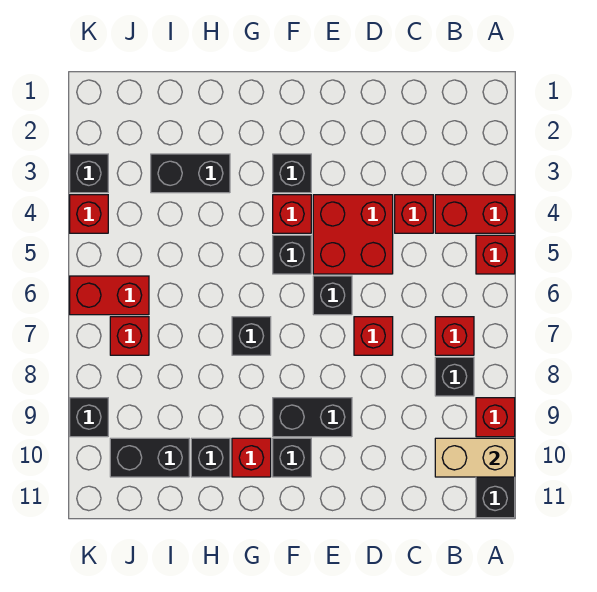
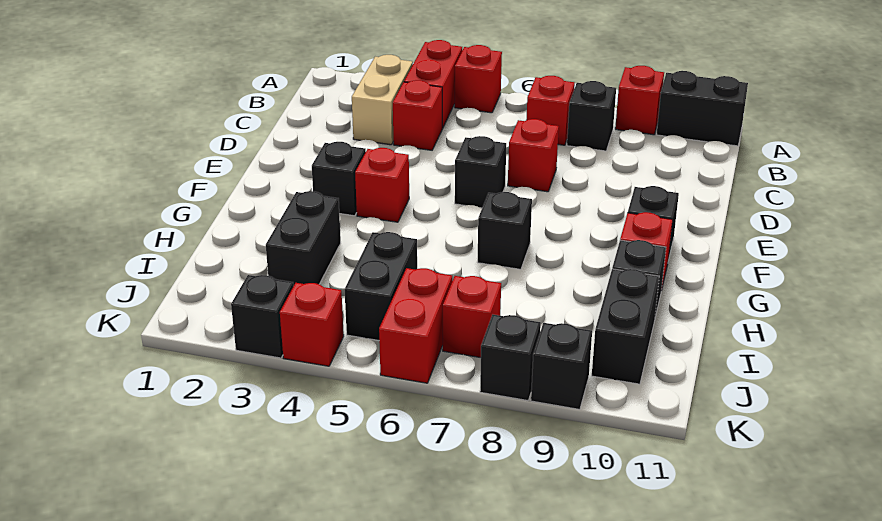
tan brick A10:B10 level 2 -> tan brick B3:C3 level 1
red brick D4:E5 level 1 -> none
black brick E9:F9 level 1 -> black brick I5:J5 level 1
black brick F5 level 1 -> black brick K8 level 1

